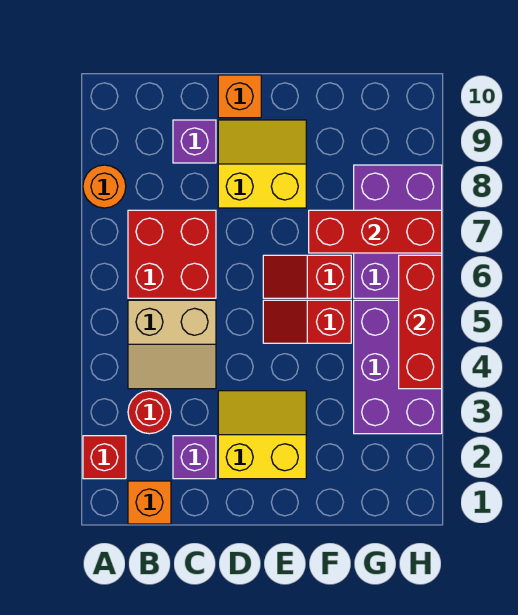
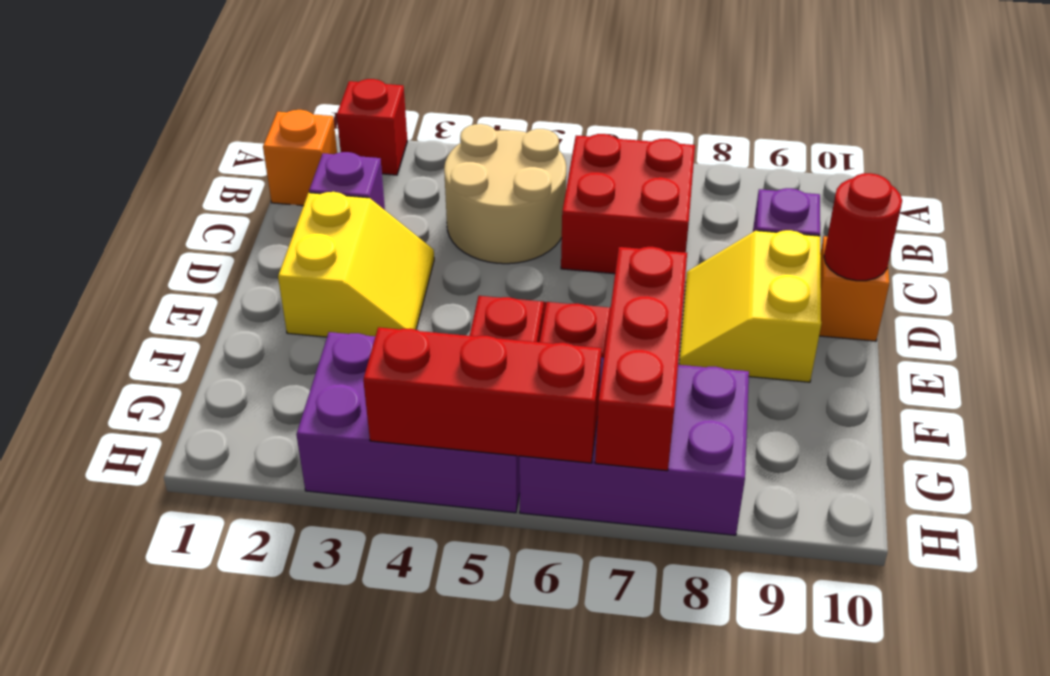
orange round brick A8 level 1 -> none
red round brick B3 level 1 -> red round brick D10 level 2
tan slope B4:C5 level 1 top 5 -> tan round brick B4:C5 level 1
yellow slope D8:E9 level 1 top 8 -> yellow slope D8:E9 level 1 top 9

